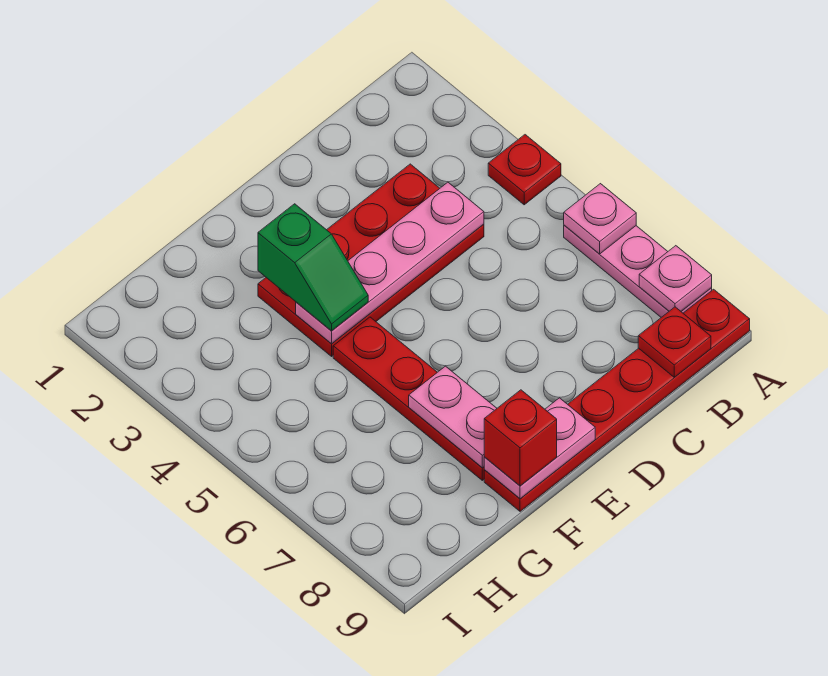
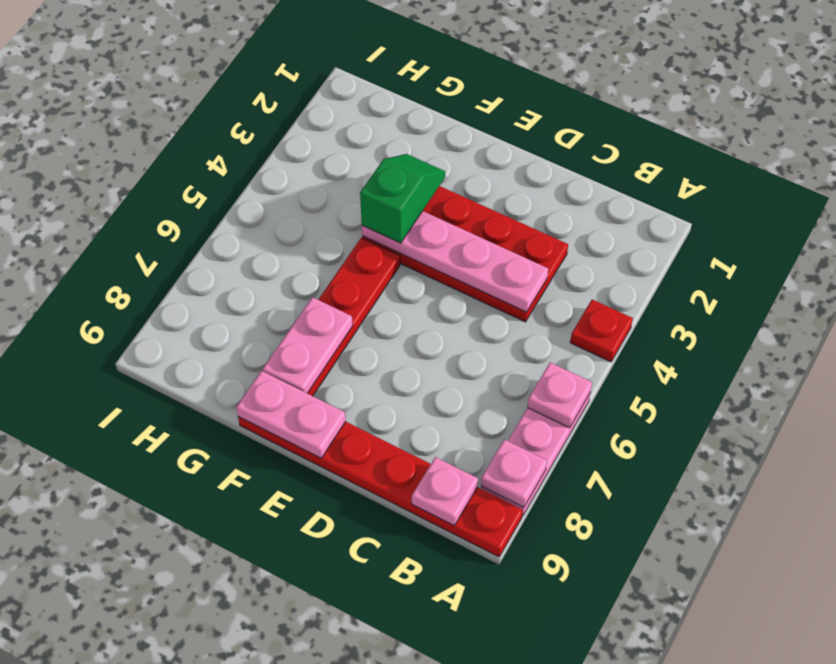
red plate B9 level 2 -> pink plate B9 level 2
green slope F3:F4 level 3 top 3 -> green slope F3:F4 level 3 top 4
red brick F9 level 3 -> none

